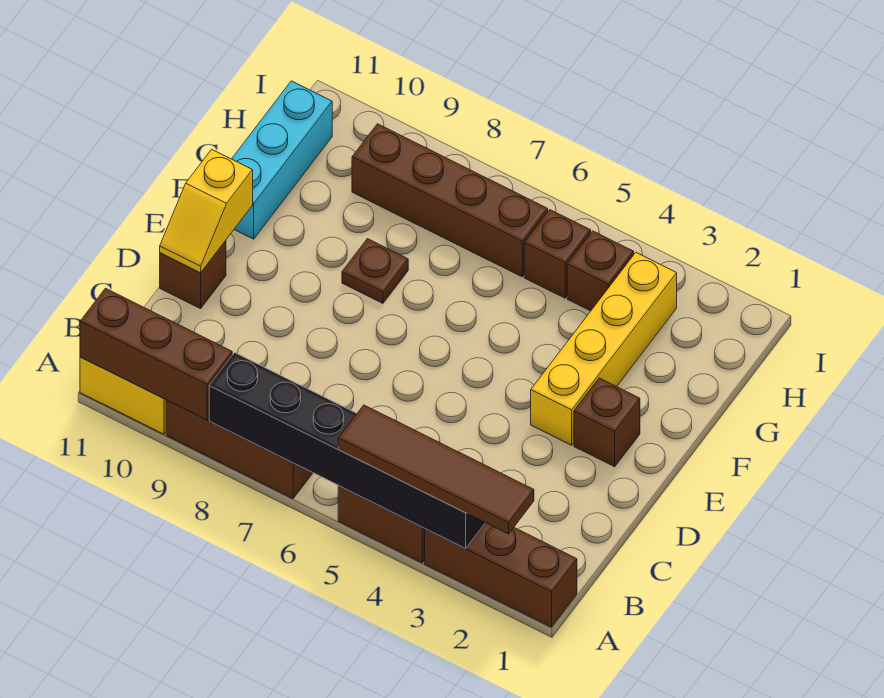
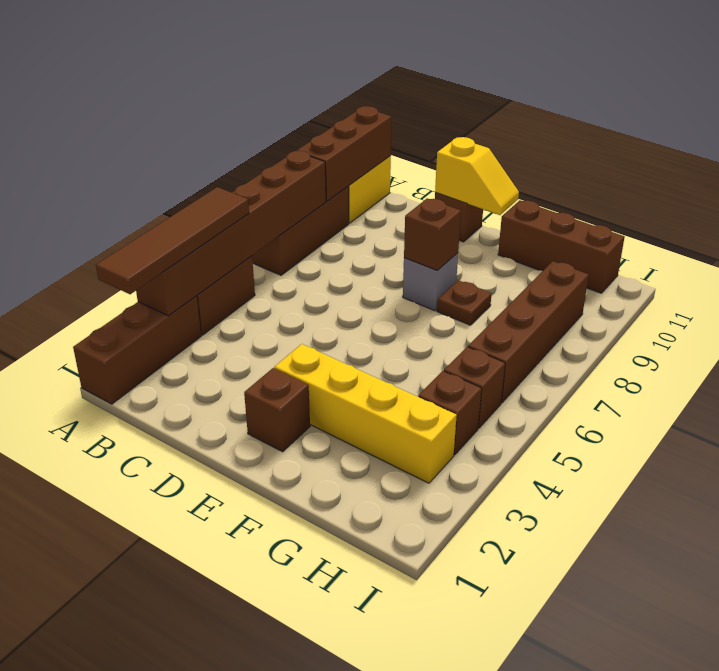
black brick A3:A8 level 2 -> brown brick A3:A8 level 2
yellow slope D11:E11 level 2 top E -> yellow slope D11:E11 level 2 top D
none -> grey brick E8 level 1
none -> brown brick E8 level 2
cyan brick F11:H11 level 1 -> brown brick F11:H11 level 1

